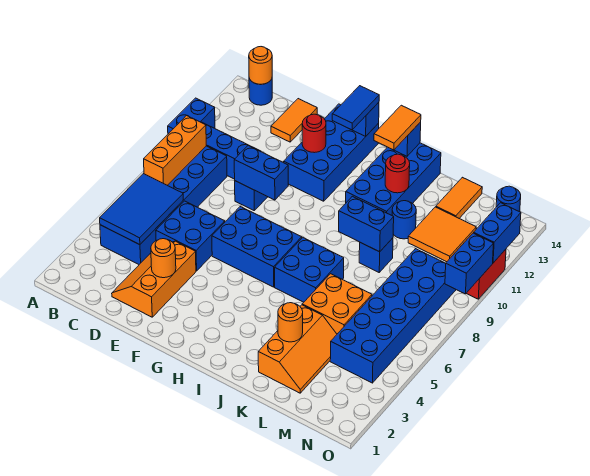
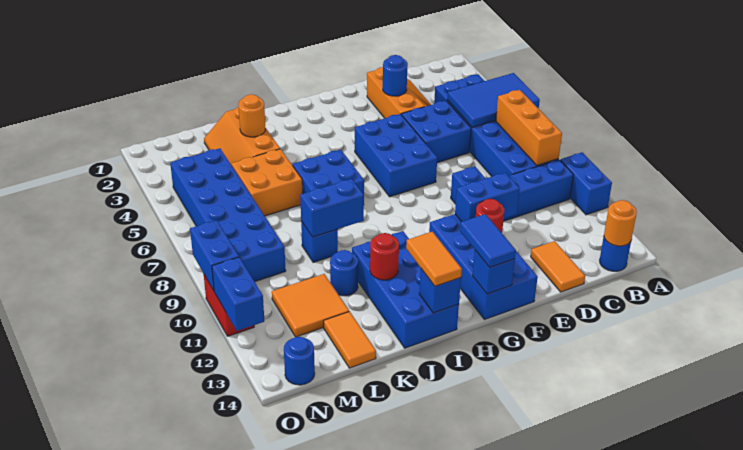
blue tile B4:C6 level 2 -> blue tile A5:C6 level 2
orange round brick E3 level 2 -> blue round brick E3 level 2
blue brick E9:F9 level 2 -> blue brick E11:F11 level 2
blue brick F6:H7 level 1 -> blue brick F5:G7 level 1

